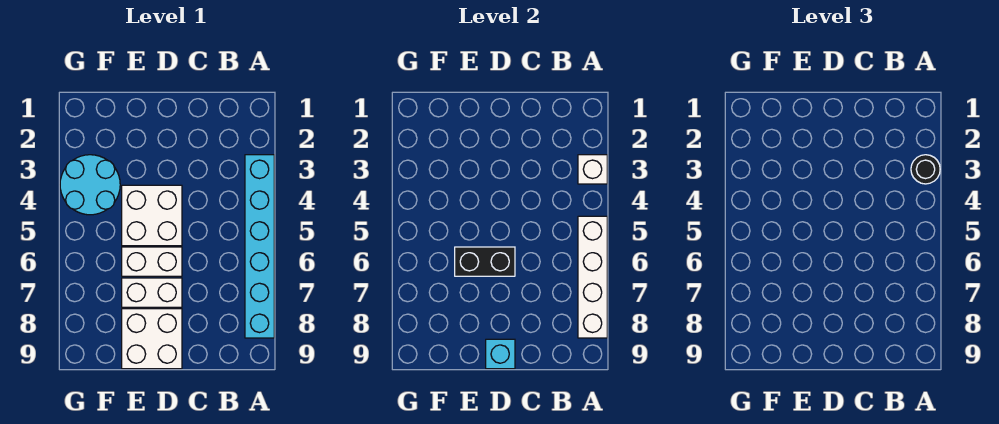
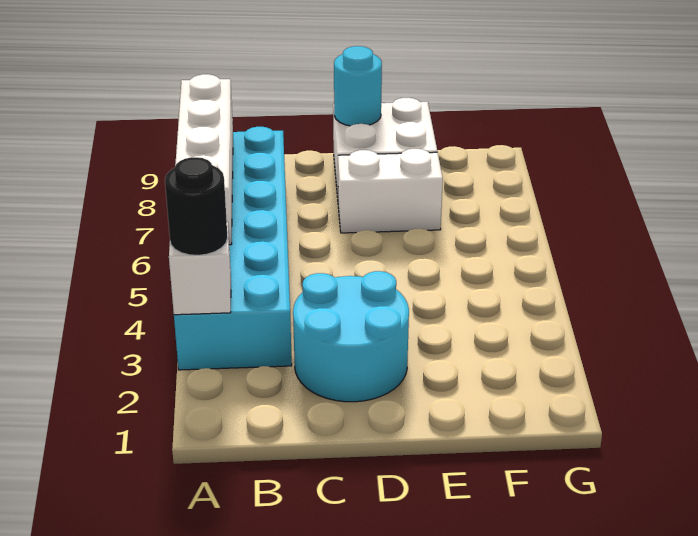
cyan brick A3:A8 level 1 -> cyan brick A3:B8 level 1
white brick D4:E5 level 1 -> none
white brick D6:E6 level 1 -> none
black brick D6:E6 level 2 -> none
cyan brick D9 level 2 -> cyan round brick D9 level 2
cyan round brick F3:G4 level 1 -> cyan round brick C2:D3 level 1

